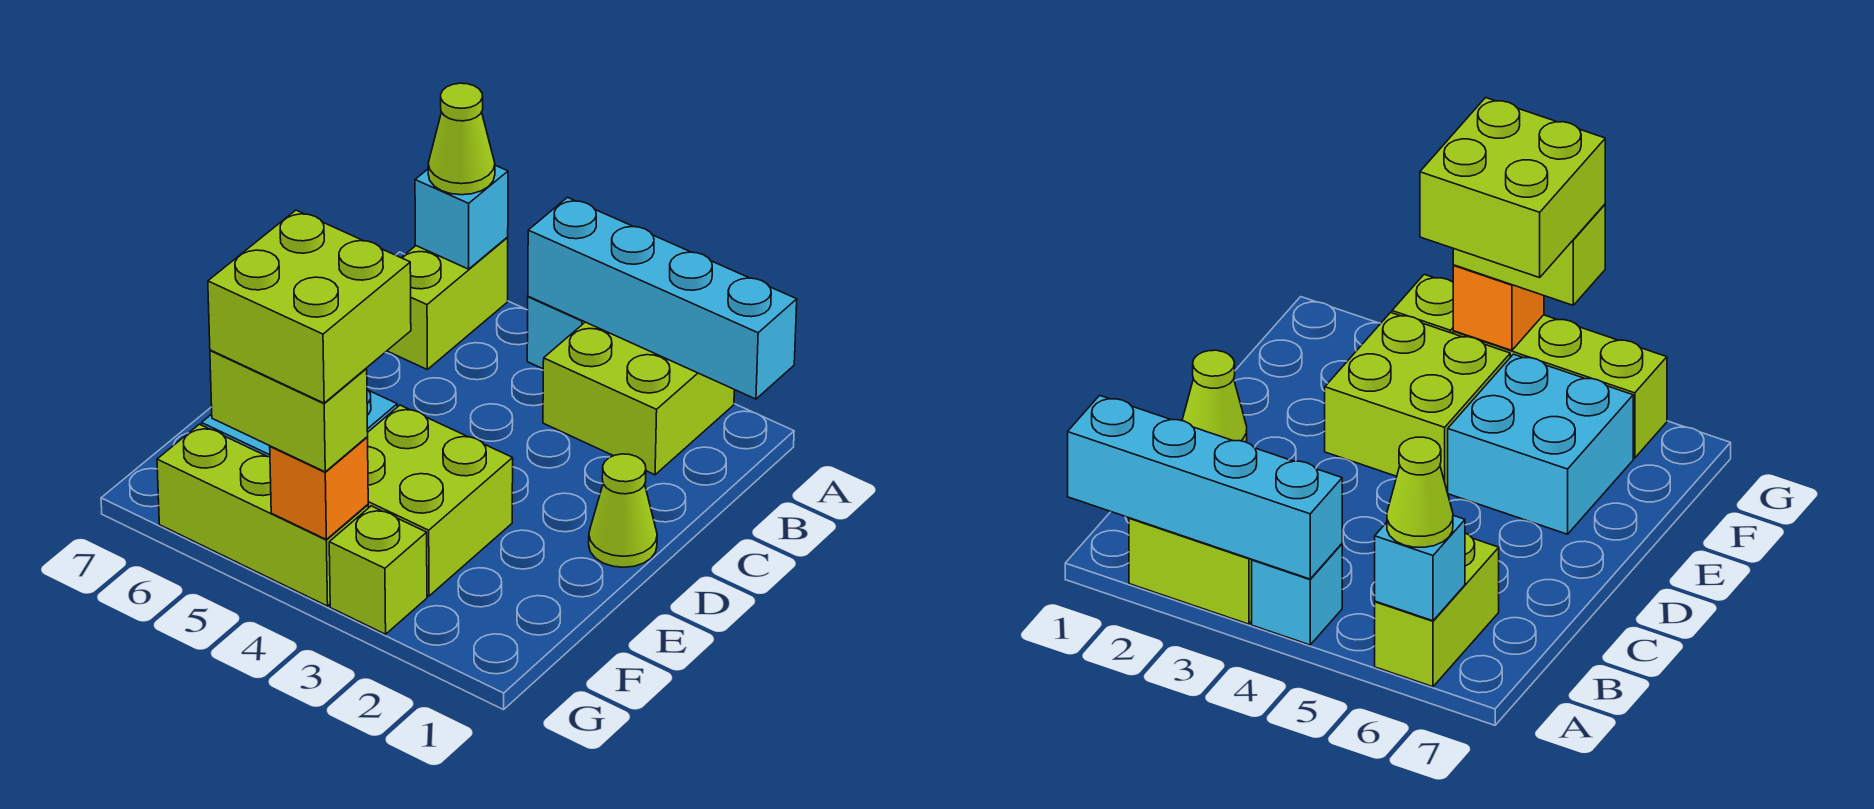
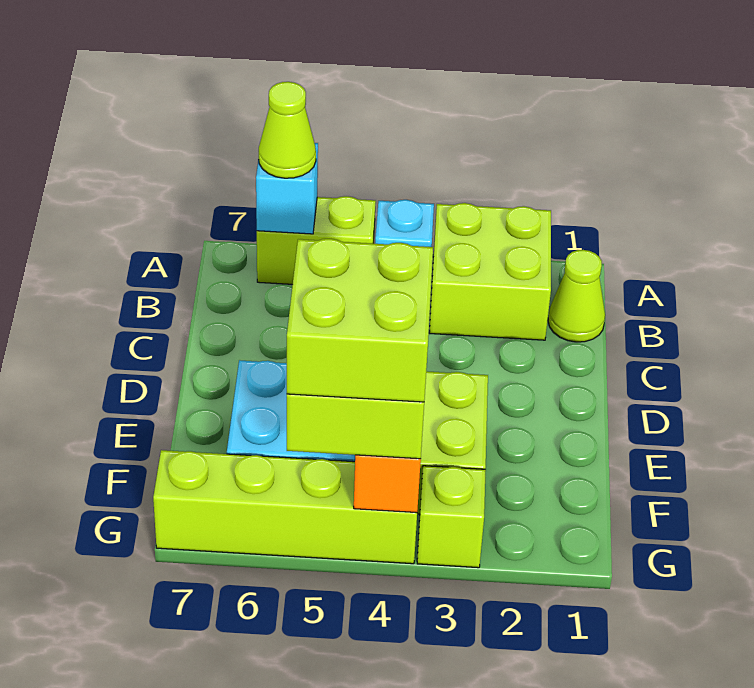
cyan brick A1:A4 level 2 -> none
lime brick A6:B6 level 1 -> lime brick A5:A6 level 1
lime cone D1 level 1 -> lime cone B1 level 1
lime brick G4:G6 level 1 -> lime brick G4:G7 level 1

